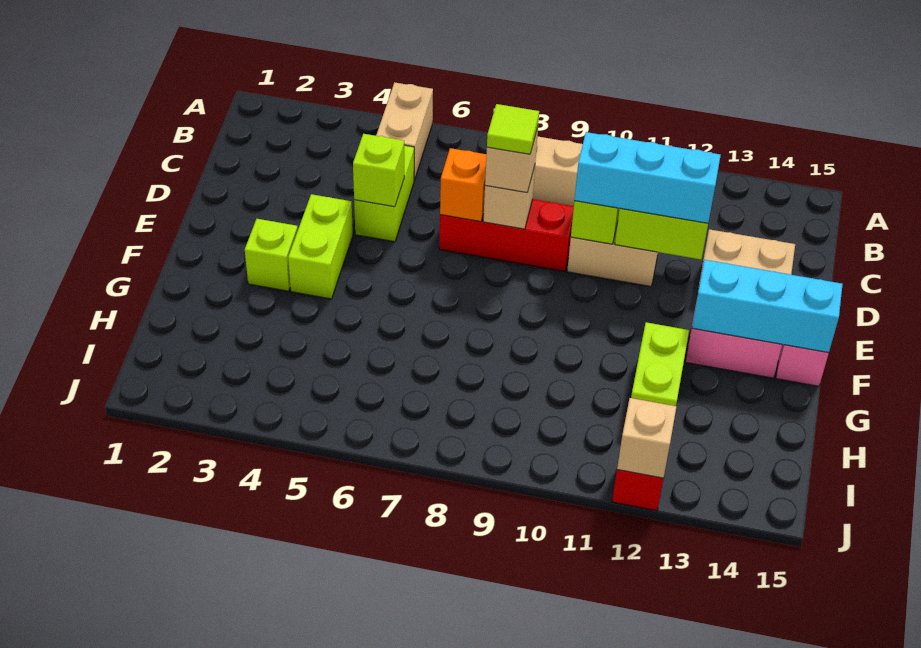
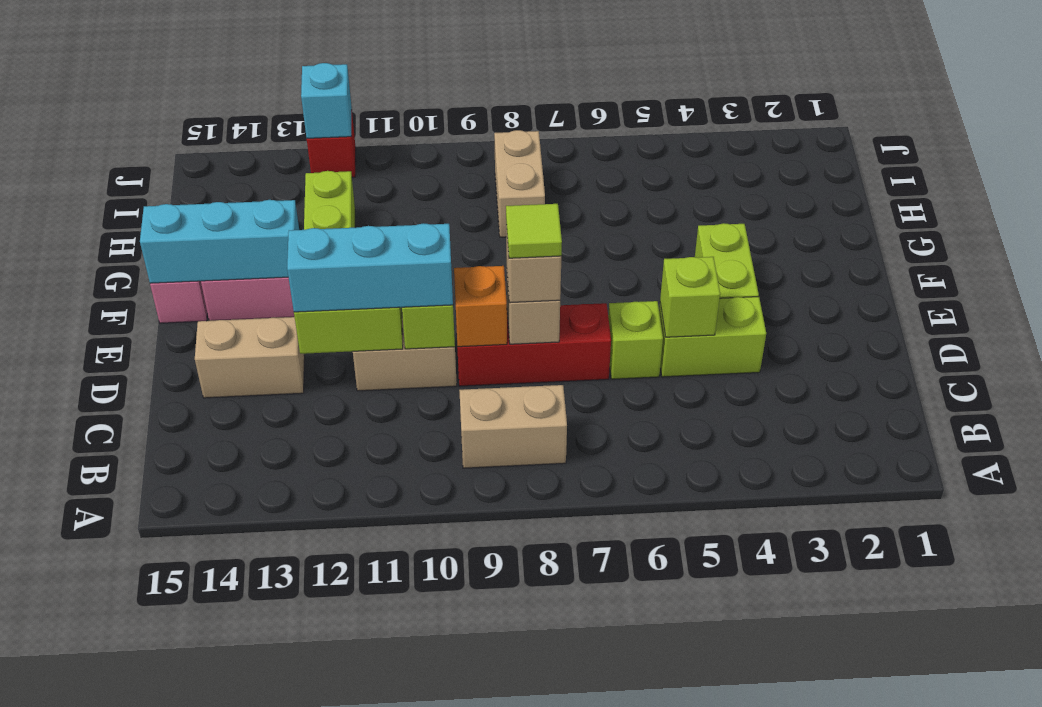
tan brick A5:B5 level 1 -> tan brick H8:I8 level 1
lime brick C5:D5 level 1 -> lime brick D4:D5 level 1
orange brick D7 level 2 -> orange brick D9 level 2
lime brick F3 level 1 -> lime brick D6 level 1
tan brick J12 level 2 -> cyan brick J12 level 2

